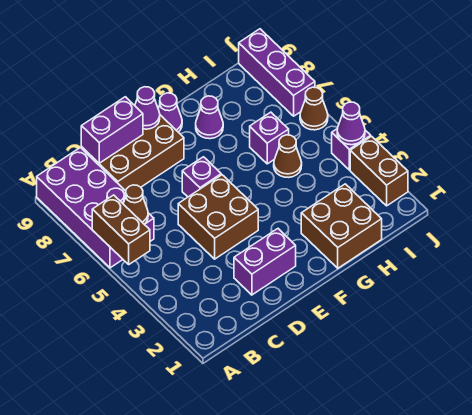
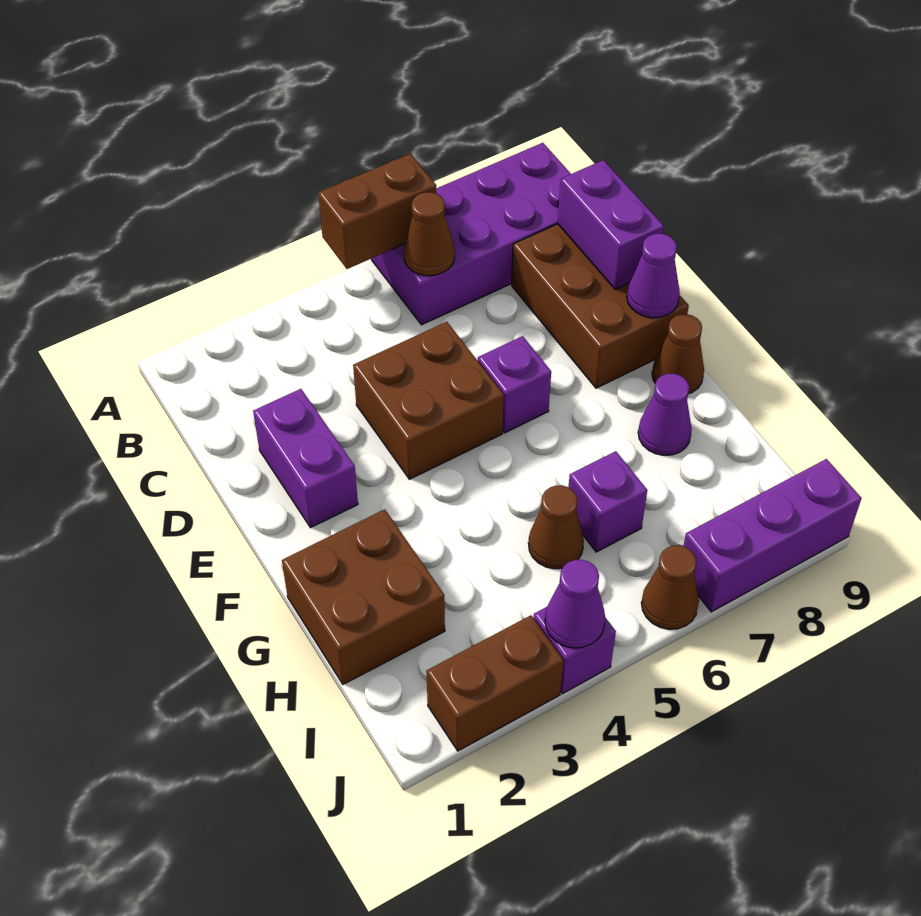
purple cone F9 level 1 -> brown cone F9 level 1

